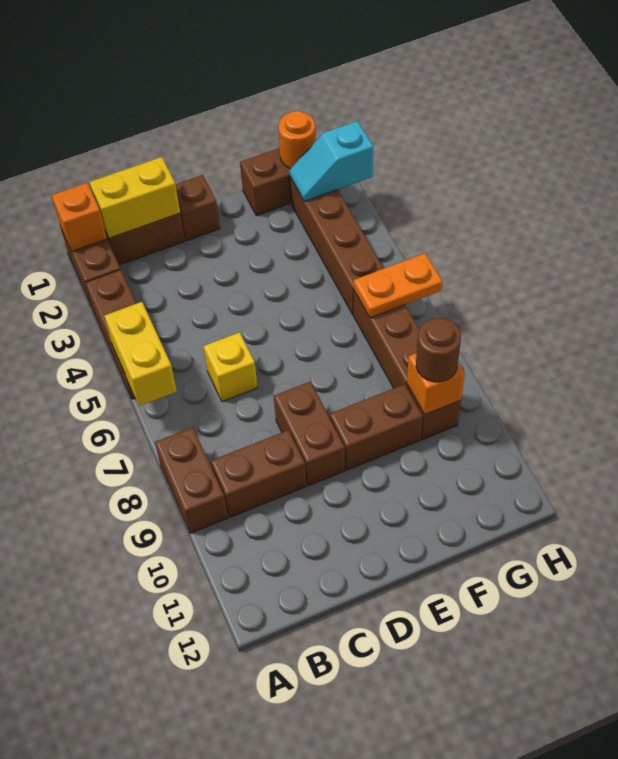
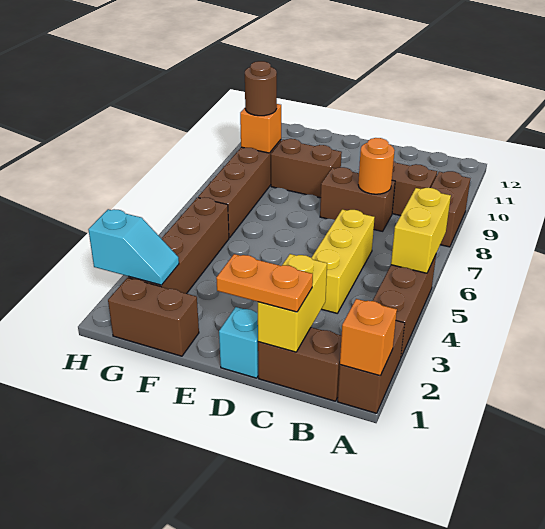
yellow brick B1:C1 level 2 -> yellow brick C1:C2 level 2
yellow brick C6 level 1 -> yellow brick C4:C6 level 1
brown brick D1 level 1 -> cyan brick D1 level 1
brown brick D8:D9 level 1 -> brown brick C8:D8 level 1
orange round brick G1 level 2 -> orange round brick C8 level 2
orange plate G6:H6 level 2 -> orange plate C1:D1 level 3

